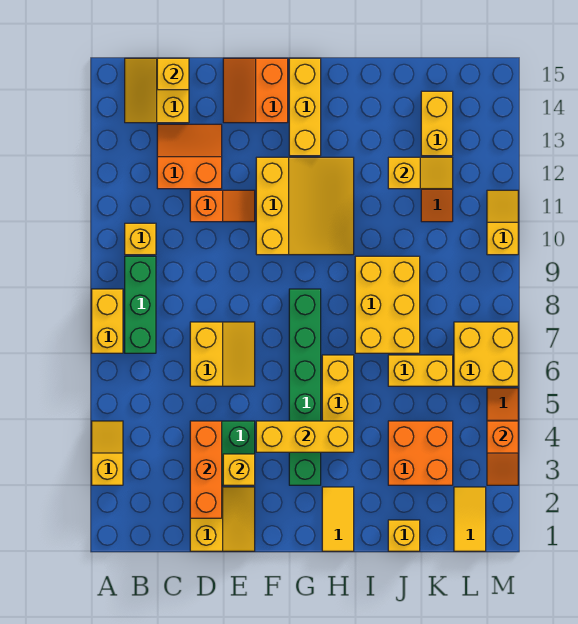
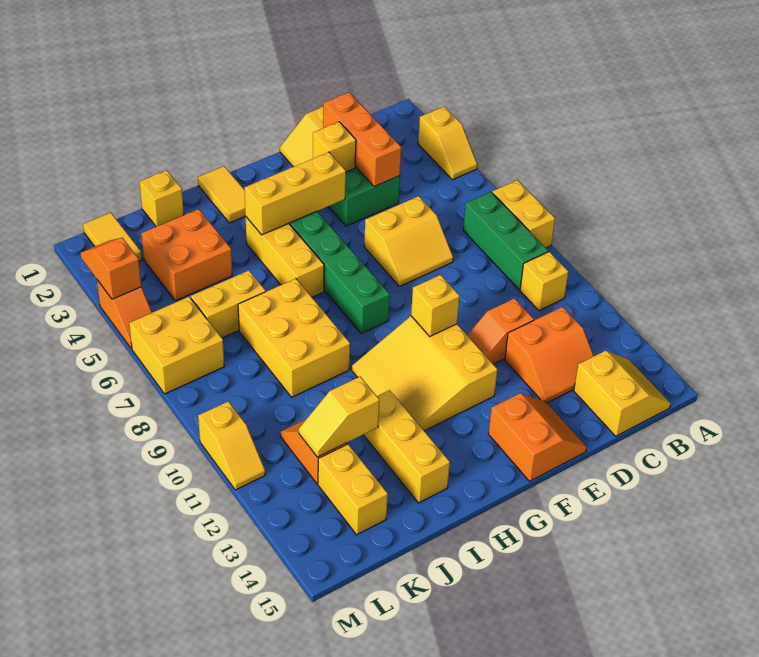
yellow brick C15 level 2 -> yellow brick F10 level 2
yellow slope D6:E7 level 1 top D -> yellow slope D6:E7 level 1 top 6
yellow brick G13:G15 level 1 -> yellow brick I12:I14 level 1

